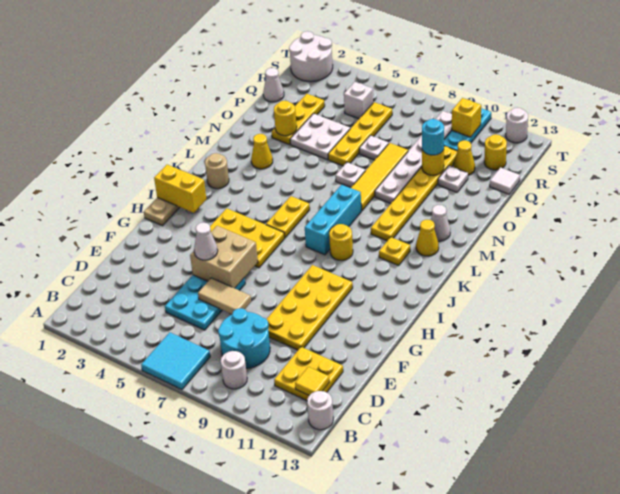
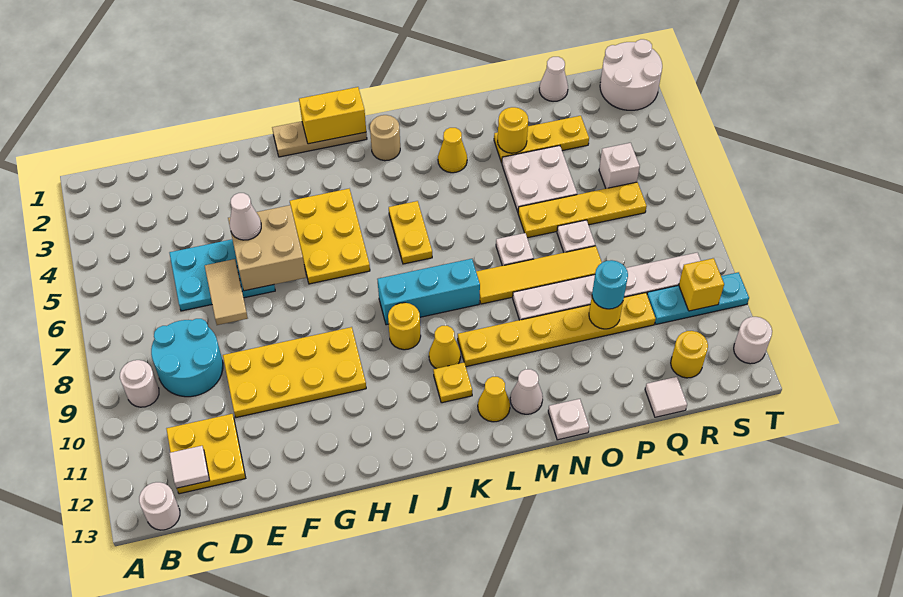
cyan tile A6:B7 level 1 -> none
yellow tile C12 level 2 -> white tile C12 level 2
yellow brick I1:I2 level 2 -> yellow brick I1:J1 level 2
yellow plate J6:K6 level 1 -> yellow plate K5:K6 level 1
white plate P11 level 1 -> white plate N13 level 1
yellow cone Q11 level 1 -> yellow cone K10 level 1

